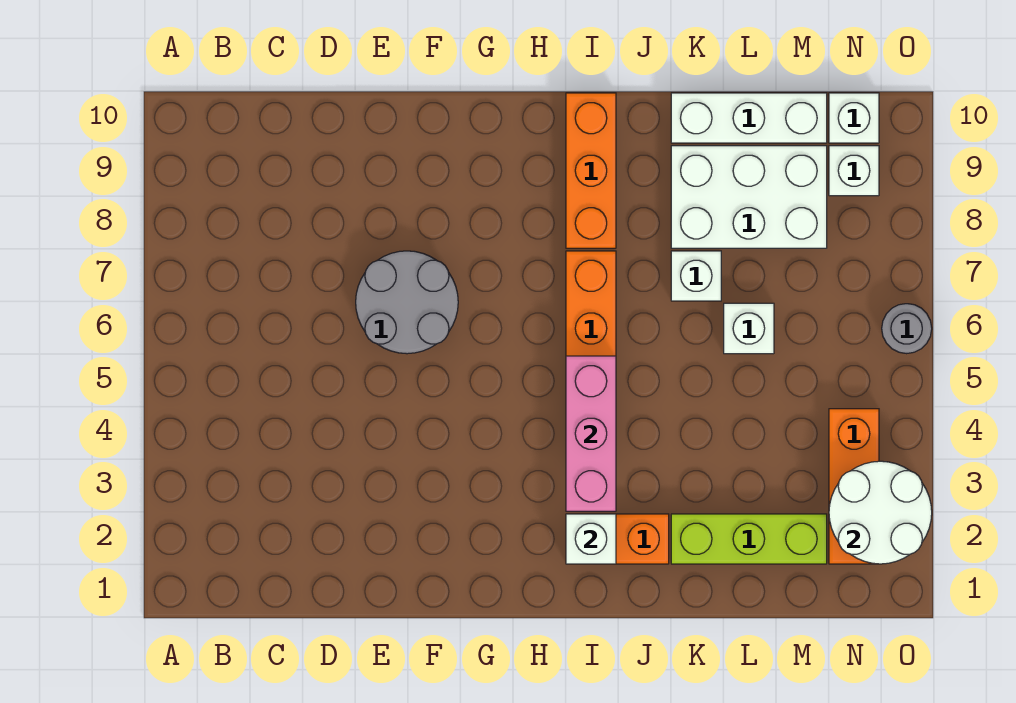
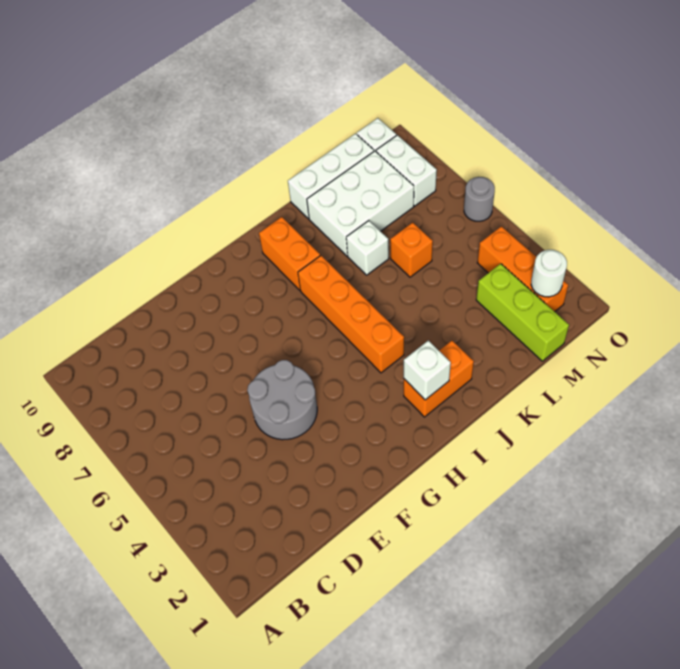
grey round brick E6:F7 level 1 -> grey round brick E4:F5 level 1
pink brick I3:I5 level 2 -> none
orange brick I8:I10 level 1 -> orange brick I8:I9 level 1
lime brick K2:M2 level 1 -> lime brick M1:M3 level 1
white brick L6 level 1 -> orange brick L6 level 1
white round brick N2:O3 level 2 -> white round brick N2 level 2
white brick N9 level 1 -> white brick N8:N9 level 1

